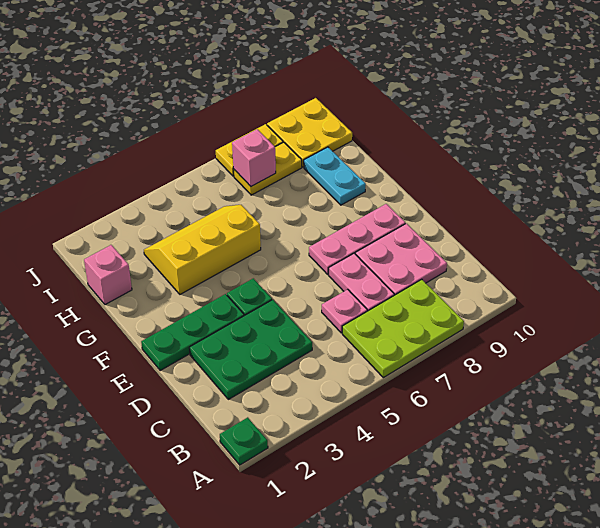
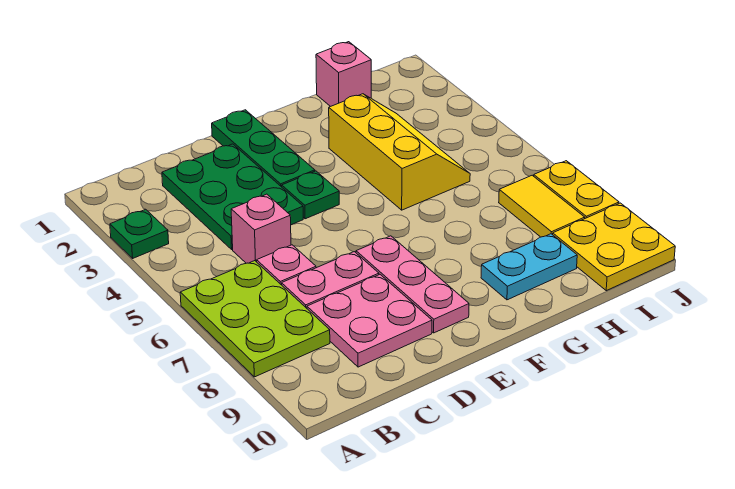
green plate A1 level 1 -> green plate A3 level 1
yellow plate I7:I8 level 1 -> yellow tile I7:I8 level 1
pink brick I7 level 2 -> pink brick C5 level 1

